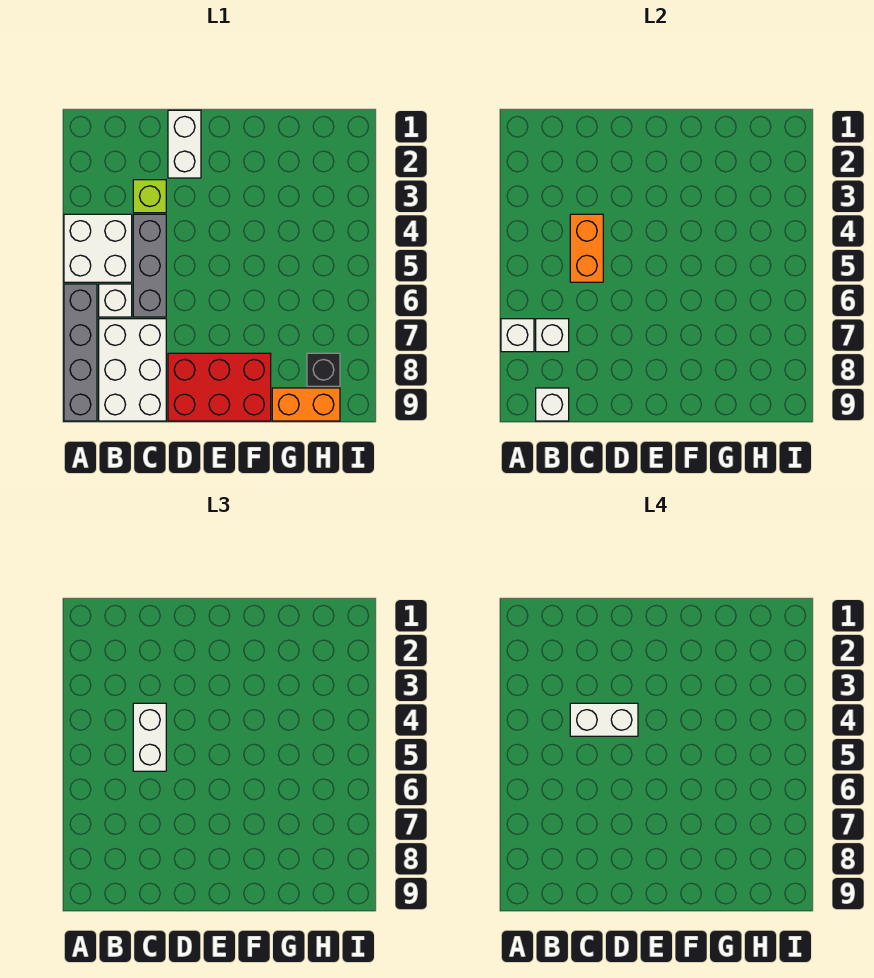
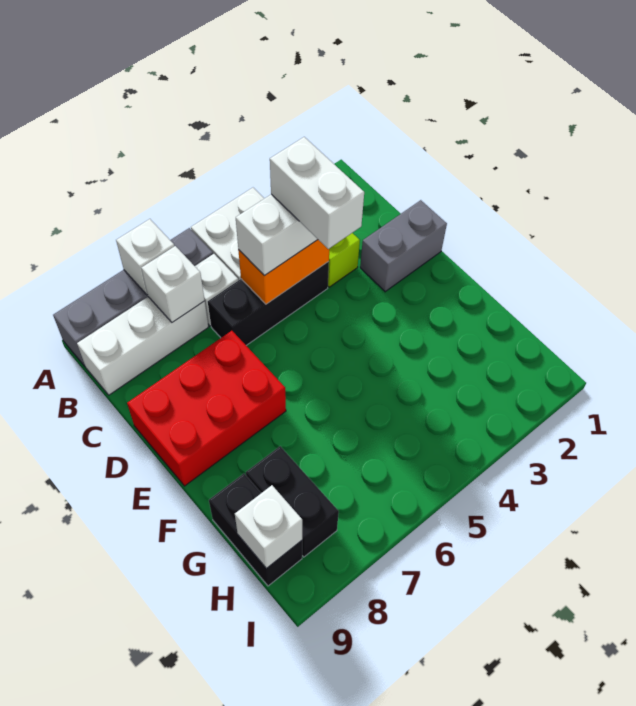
white brick B7:C9 level 1 -> white brick B7:B9 level 1
white brick B9 level 2 -> white brick H9 level 2
grey brick C4:C6 level 1 -> black brick C4:C6 level 1
white brick D1:D2 level 1 -> grey brick D1:D2 level 1
red brick D8:F9 level 1 -> red brick D7:E9 level 1
orange brick G9:H9 level 1 -> black brick G9:H9 level 1
black brick H8 level 1 -> black brick G8:H8 level 1

